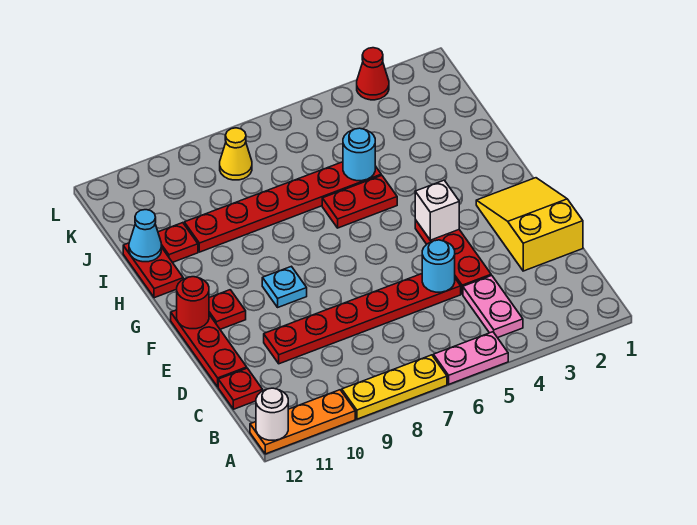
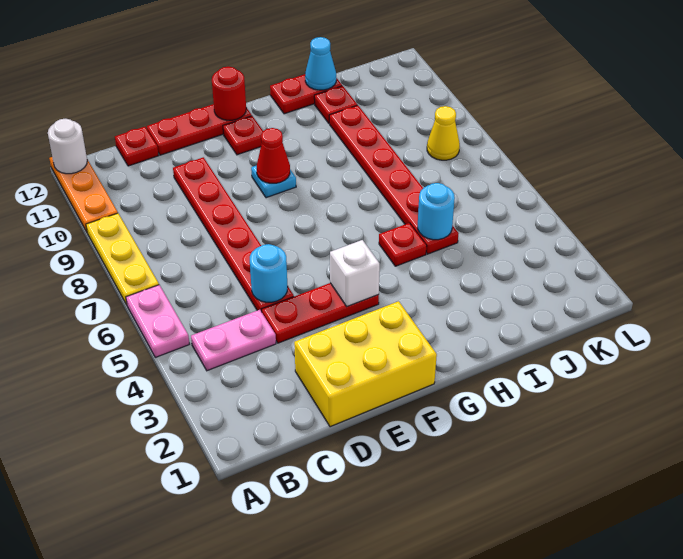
yellow slope D1:F2 level 1 top D -> yellow brick D1:F2 level 1
red plate H5:H6 level 1 -> red plate H5 level 1
red cone L3 level 1 -> red cone F9 level 2

